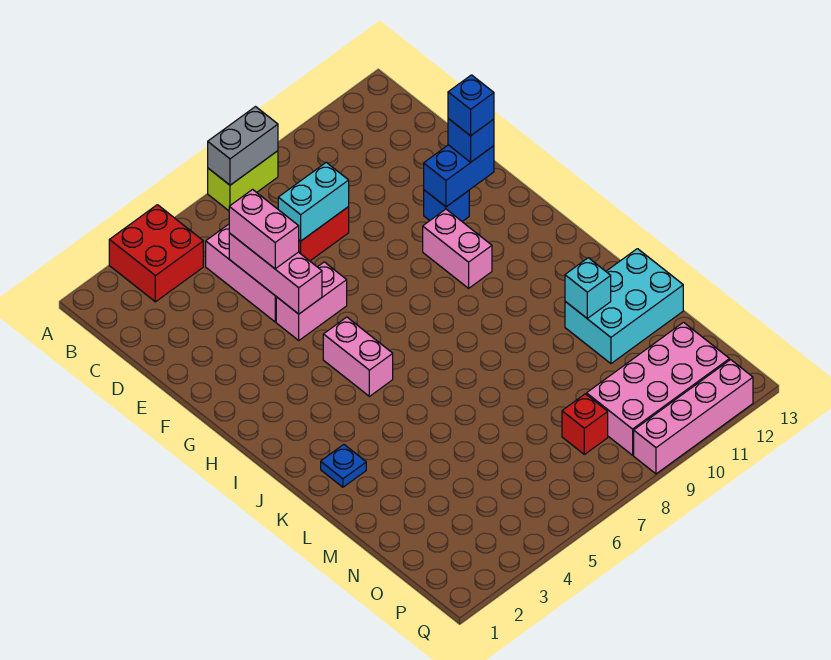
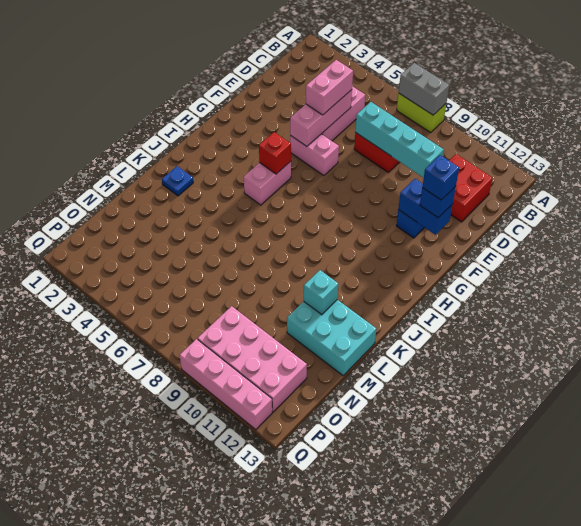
red brick A3:B4 level 1 -> red brick C11:D12 level 1
cyan brick D7:D8 level 2 -> cyan brick D7:D10 level 2
pink brick G10:H10 level 1 -> none
red brick O8 level 1 -> red brick H5 level 2

